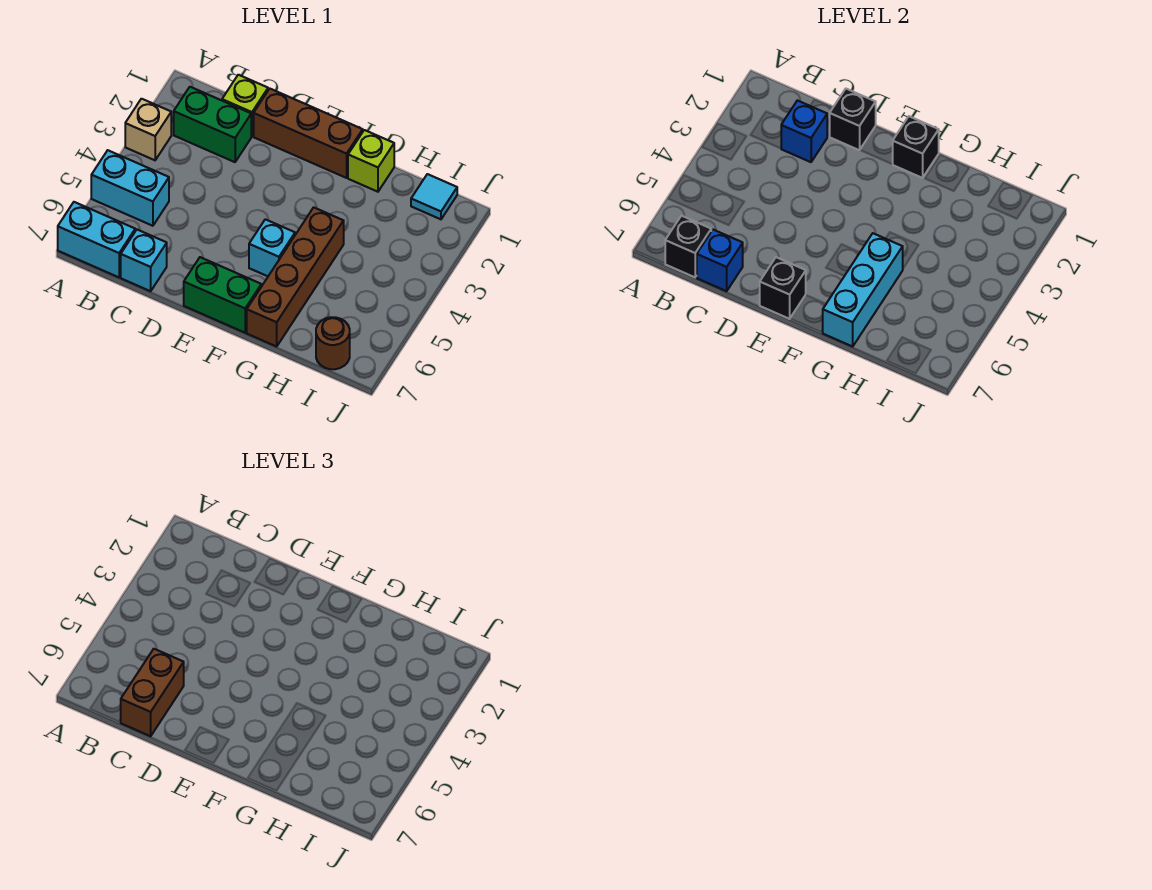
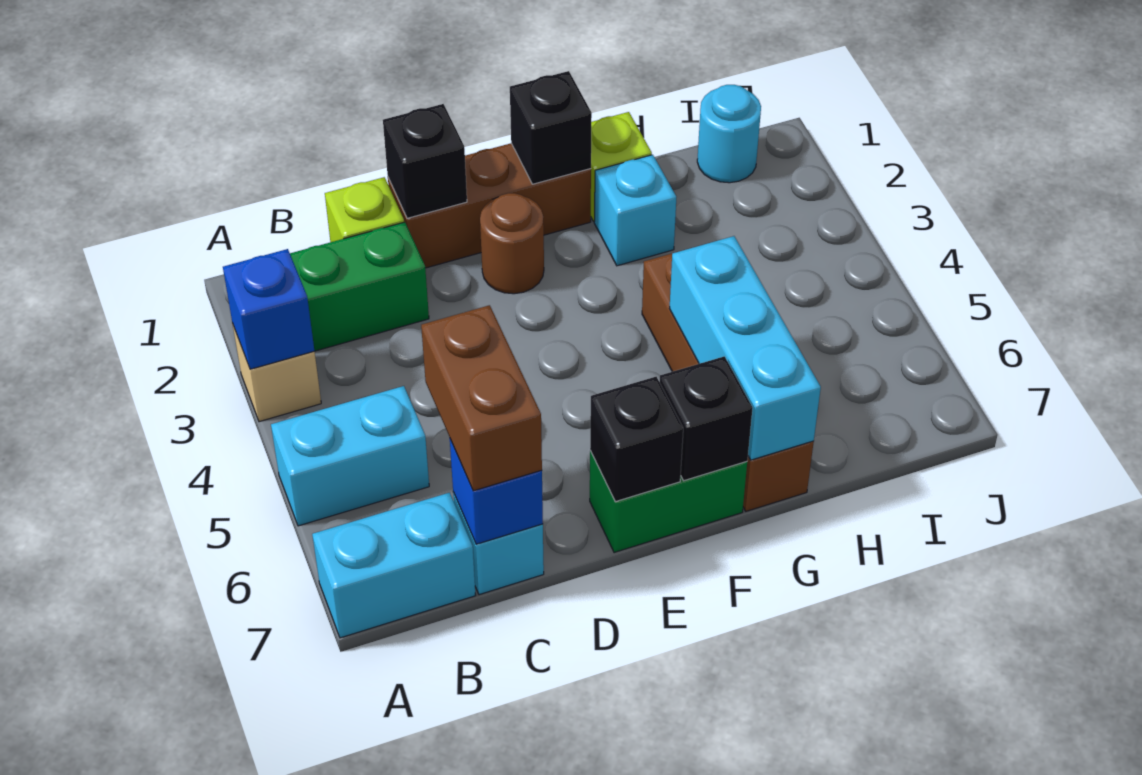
black brick B7 level 2 -> black brick F7 level 2
blue brick C2 level 2 -> blue brick A3 level 2
cyan brick F5 level 1 -> cyan brick G2 level 1
cyan tile I1 level 1 -> cyan round brick I1 level 1
brown round brick I7 level 1 -> brown round brick E2 level 1

